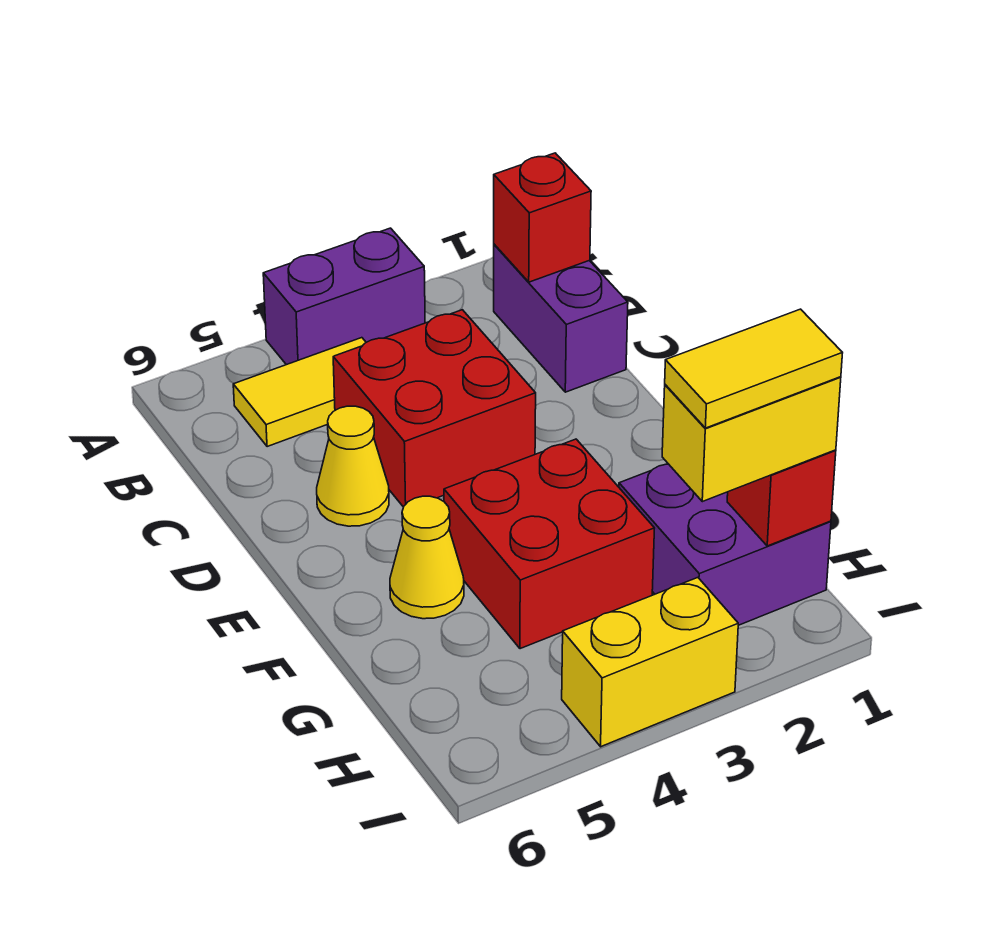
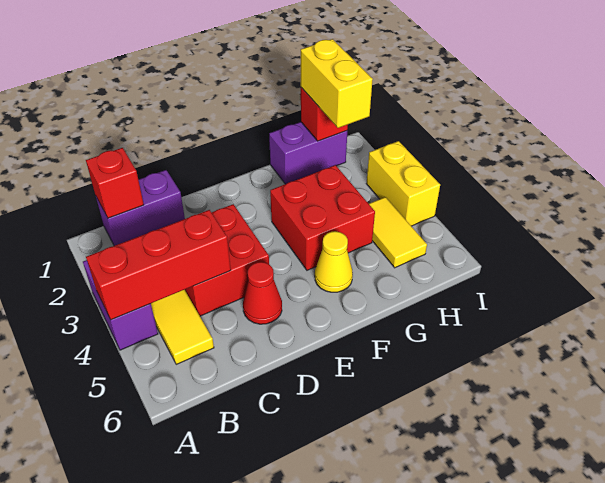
none -> red brick A4:C4 level 2
yellow cone D5 level 1 -> red cone D5 level 1
purple brick G1:H2 level 1 -> purple brick G1:H1 level 1
yellow tile H1:H2 level 4 -> yellow tile H4:H5 level 1

